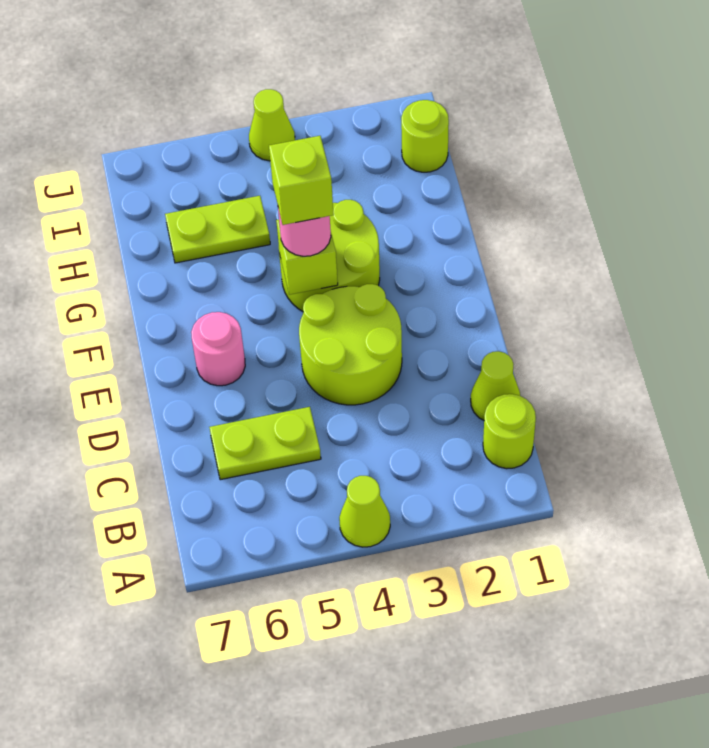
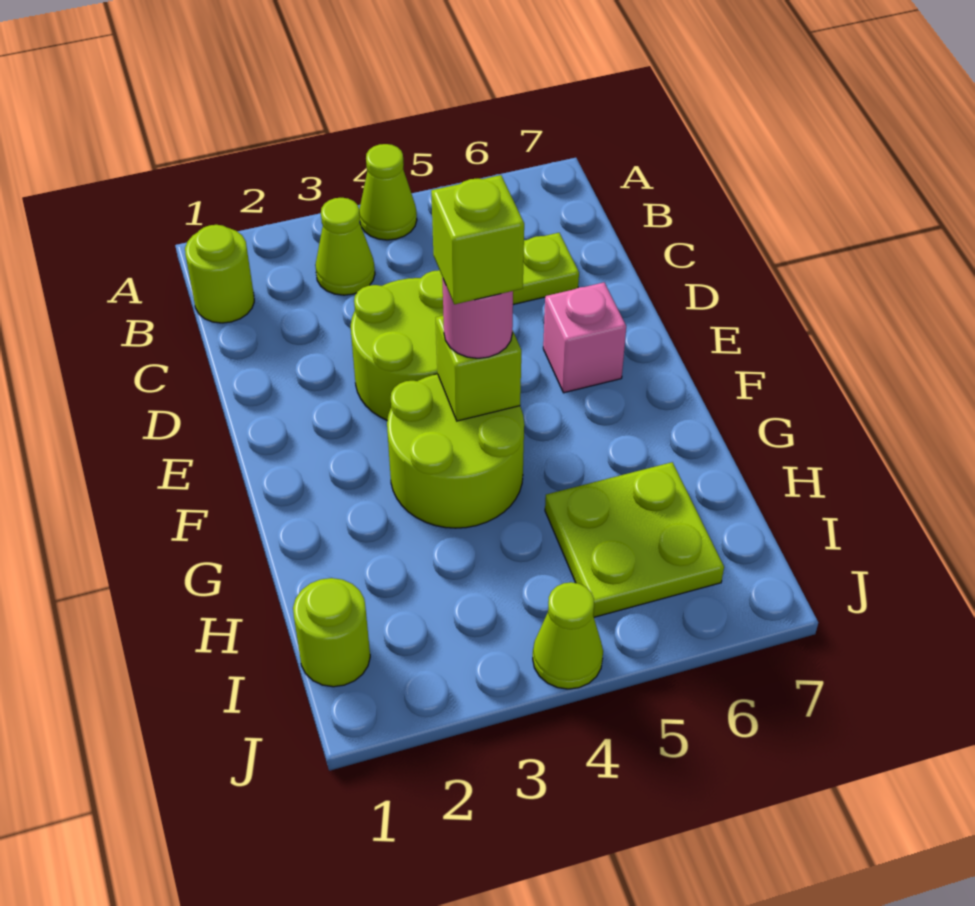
lime cone C1 level 1 -> lime cone B3 level 1
pink round brick E6 level 1 -> pink brick E6 level 1
lime plate H5:H6 level 1 -> lime plate H5:I6 level 1

